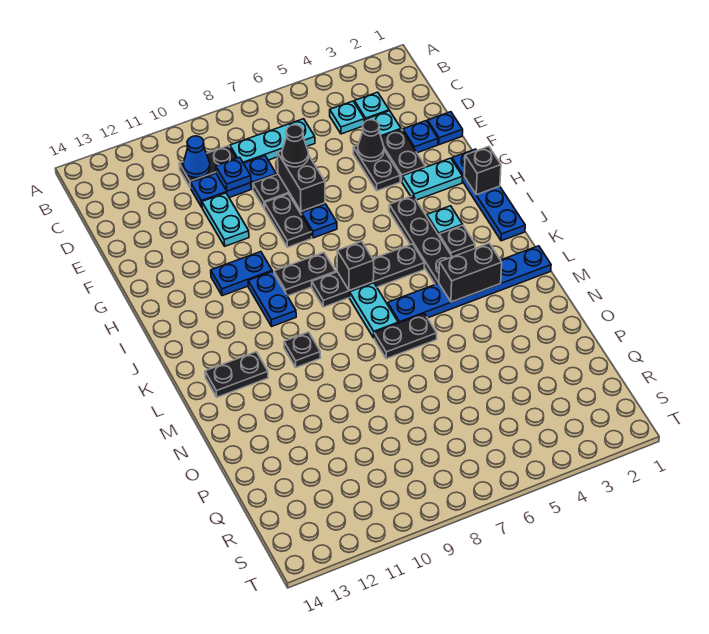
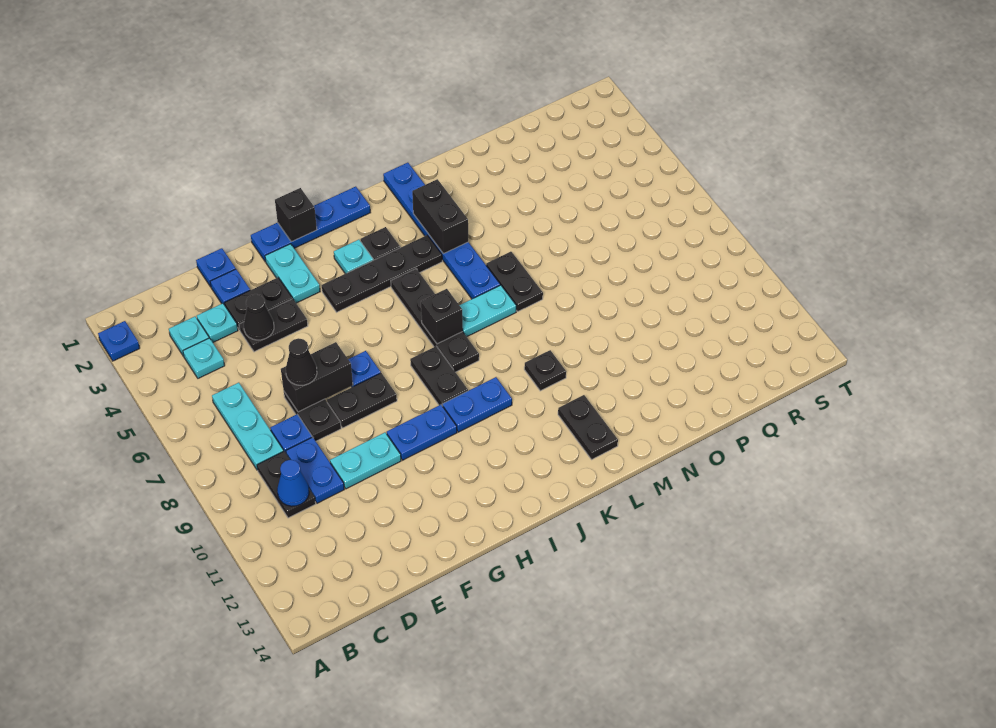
blue plate D9 level 2 -> blue plate A2 level 1
blue plate H10:H11 level 1 -> blue plate G10:H10 level 1

